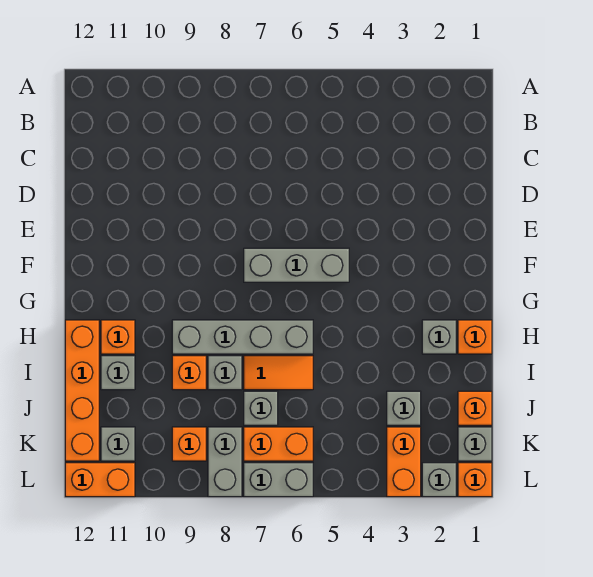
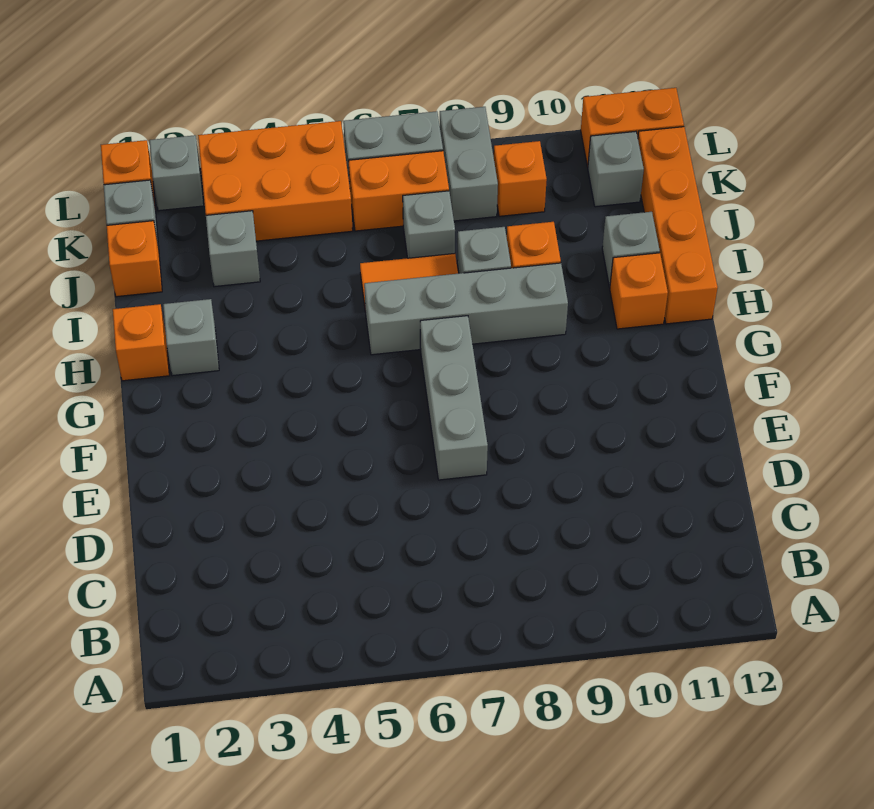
grey brick F5:F7 level 1 -> grey brick E7:G7 level 1
orange brick K3:L3 level 1 -> orange brick K3:L5 level 1

